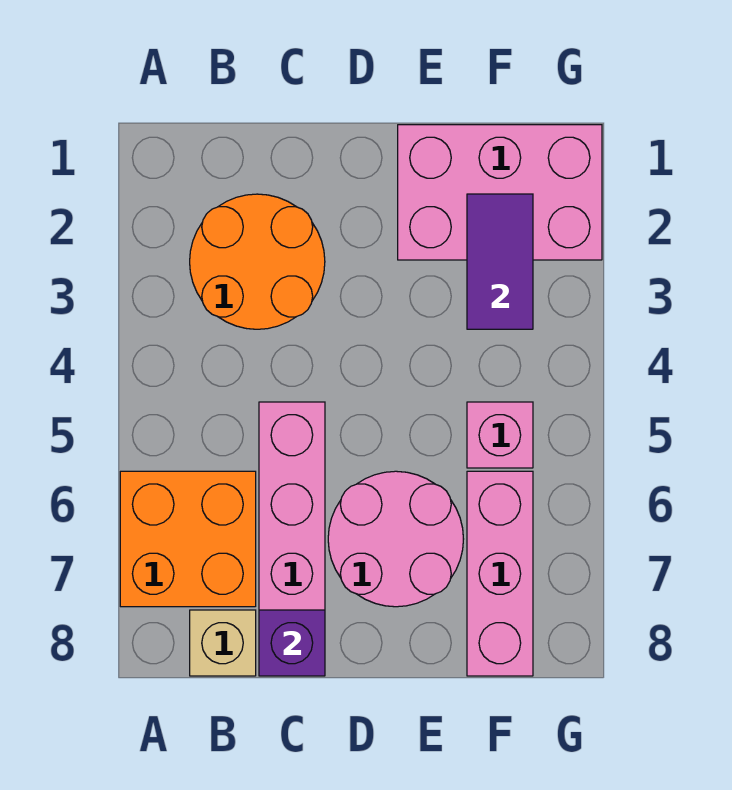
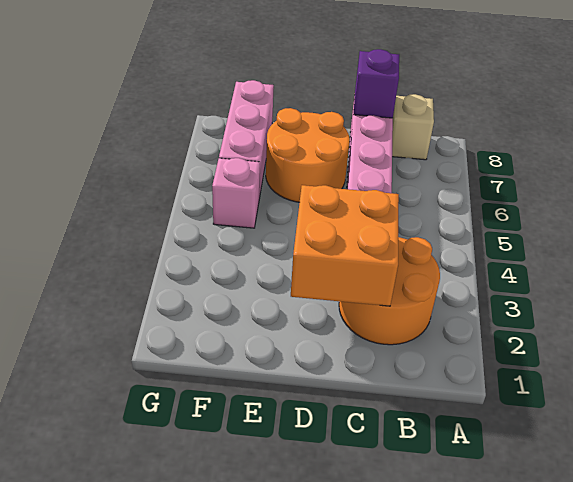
orange brick A6:B7 level 1 -> orange brick C2:D3 level 2
pink round brick D6:E7 level 1 -> orange round brick D6:E7 level 1
pink brick E1:G2 level 1 -> none
purple tile F2:F3 level 2 -> none

